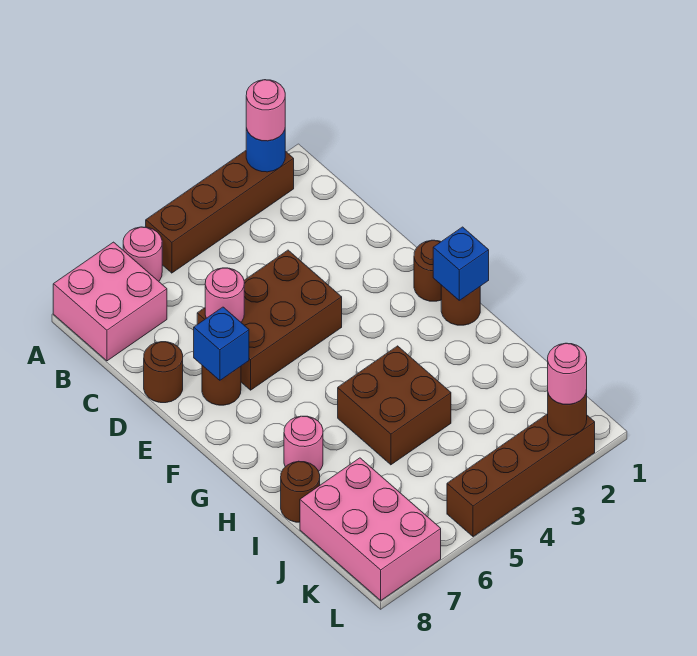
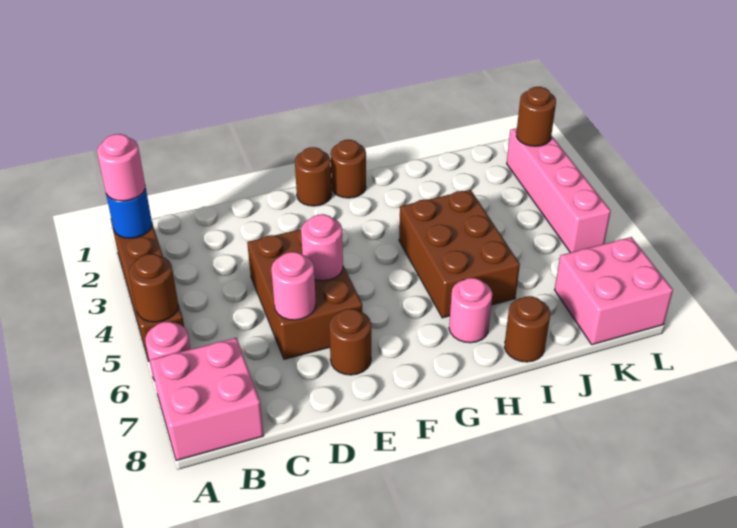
brown round brick D8 level 1 -> brown round brick A5 level 2
blue brick E7 level 2 -> none
blue brick G1 level 2 -> none
brown brick H4:I5 level 1 -> brown brick H4:I6 level 1
pink brick J7:L8 level 1 -> pink brick K7:L8 level 1
brown brick L2:L5 level 1 -> pink brick L2:L5 level 1
pink round brick L2 level 3 -> pink round brick E5 level 2

